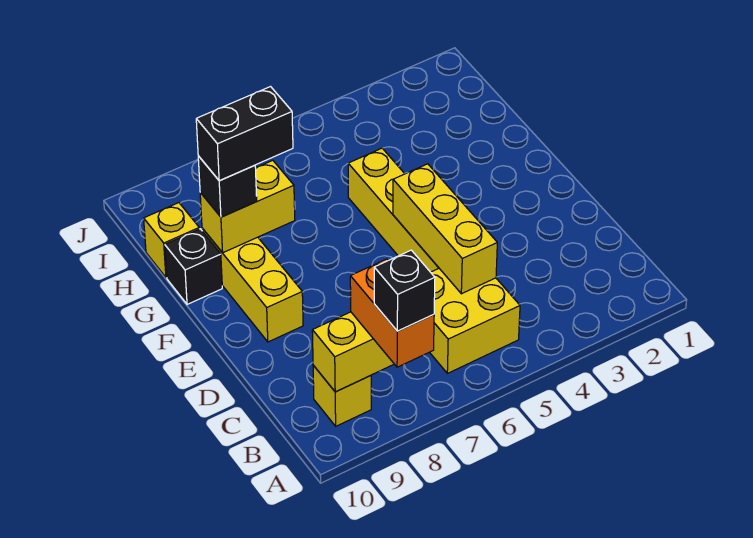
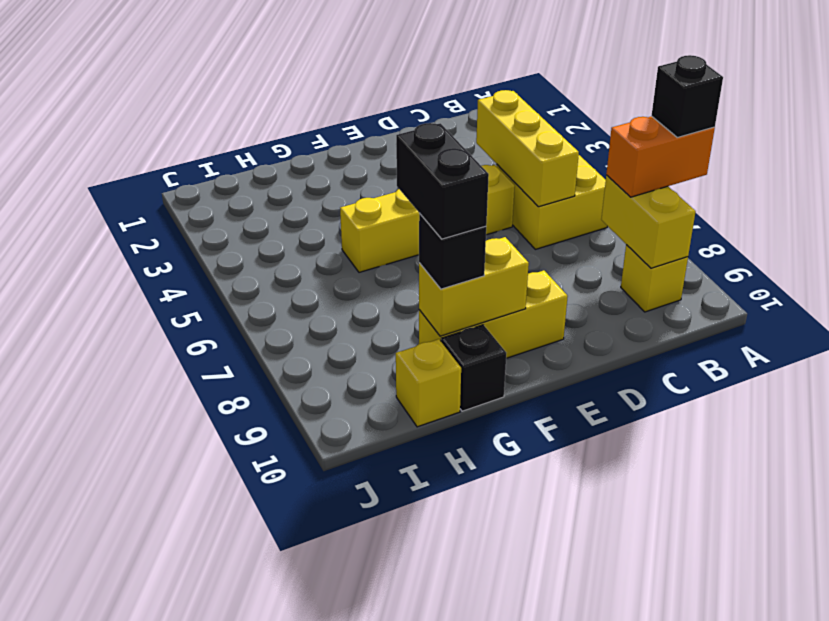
yellow brick C5:E5 level 2 -> yellow brick C4:C6 level 2
yellow brick G8:G9 level 2 -> yellow brick F9:G9 level 2

